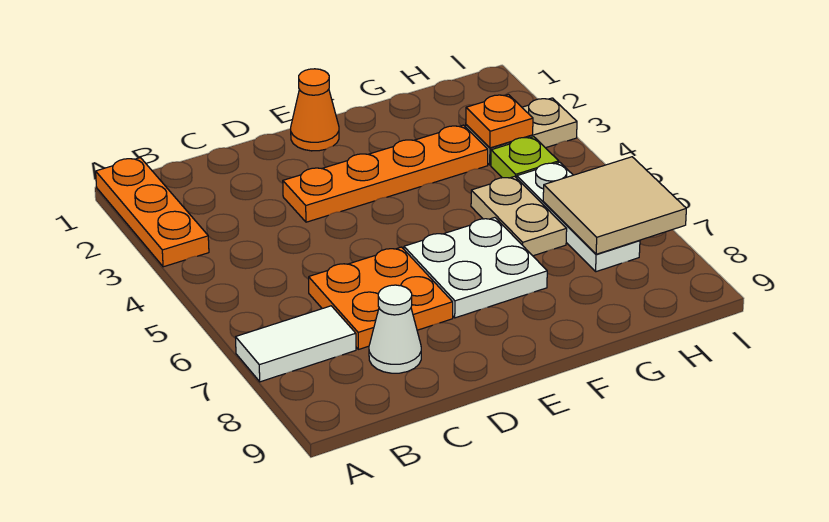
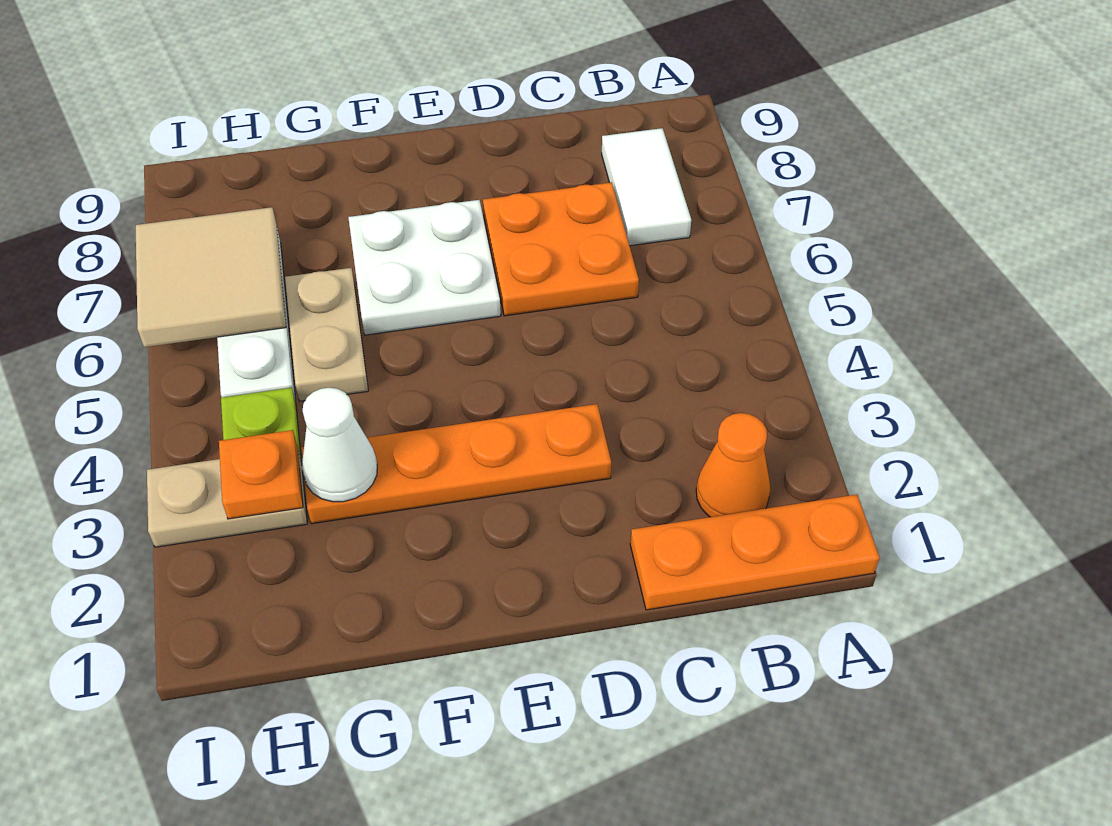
orange plate A1:A3 level 1 -> orange plate A1:C1 level 1
white tile A7:B7 level 1 -> white tile B7:B8 level 1
white cone C8 level 1 -> white cone G3 level 2
orange cone E1 level 1 -> orange cone B2 level 1

